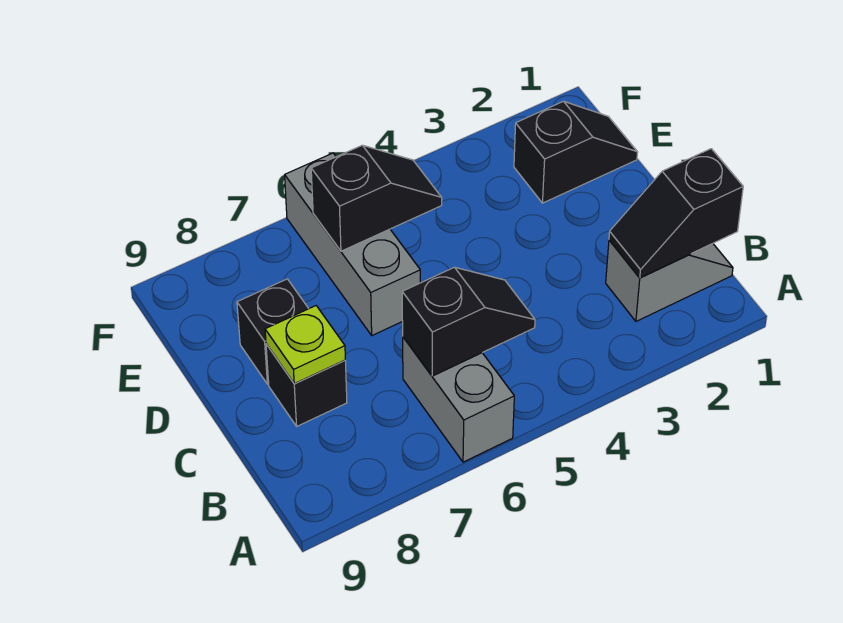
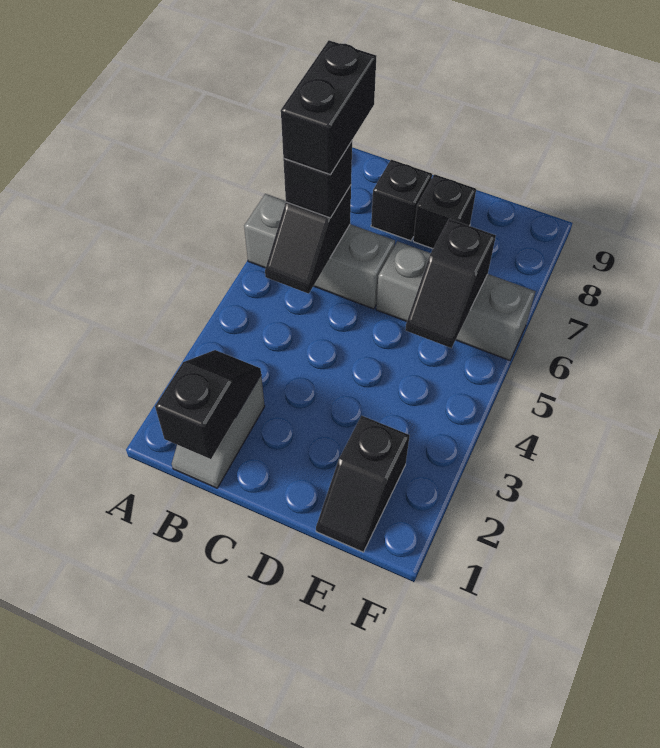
grey brick A6:B6 level 1 -> grey brick A6:C6 level 1
none -> black brick B6 level 3
none -> black brick B6:B7 level 4
lime plate C8 level 2 -> none

